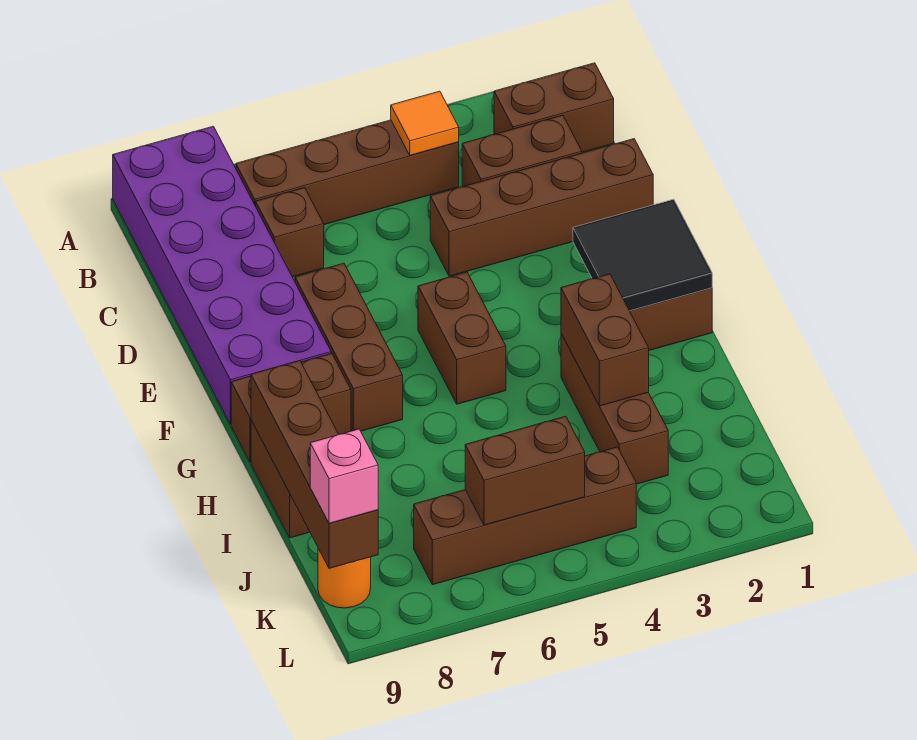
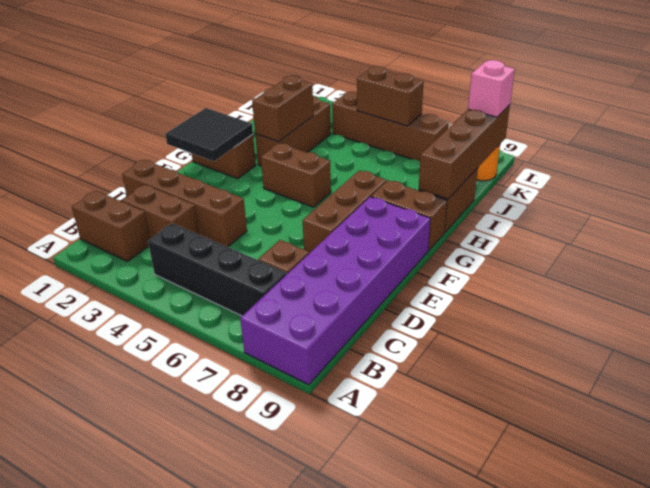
brown brick B4:B7 level 1 -> black brick B4:B7 level 1
orange tile B4 level 2 -> none
brown brick F5:G5 level 1 -> brown brick G4:G5 level 1

